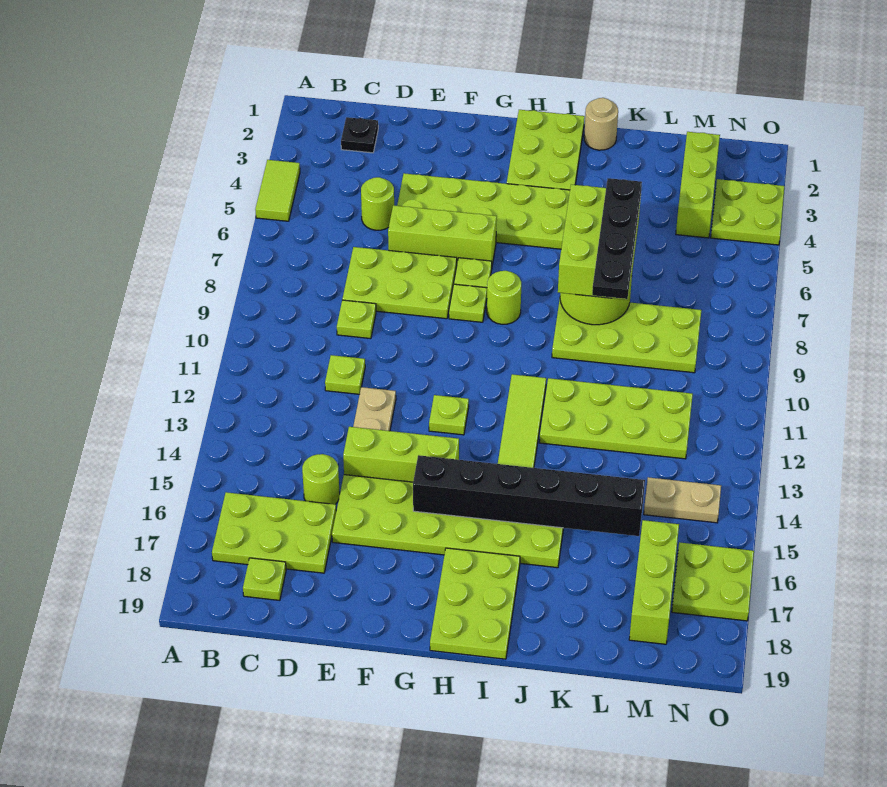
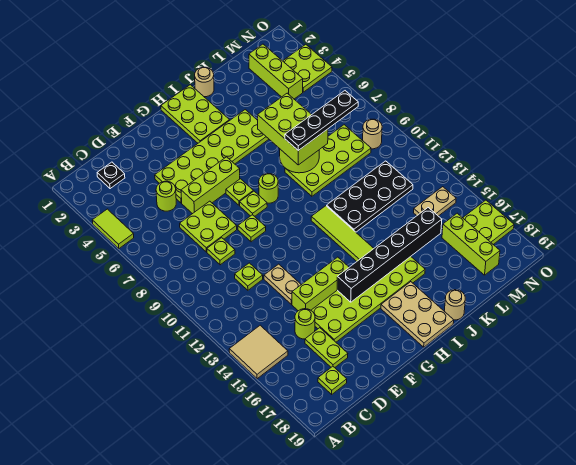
none -> tan tile A14:B15 level 1
lime plate B16:D17 level 1 -> lime plate D16:D17 level 1
lime plate D7:F8 level 1 -> lime plate D7:E8 level 1
lime plate G12 level 1 -> lime plate F9 level 1
lime plate H17:I19 level 1 -> tan plate H17:I19 level 1
lime plate J11:M12 level 1 -> black plate J11:M12 level 1
none -> tan round brick J19 level 1
black plate K6:K9 level 4 -> black plate J8:M8 level 4
none -> tan round brick N9 level 1

